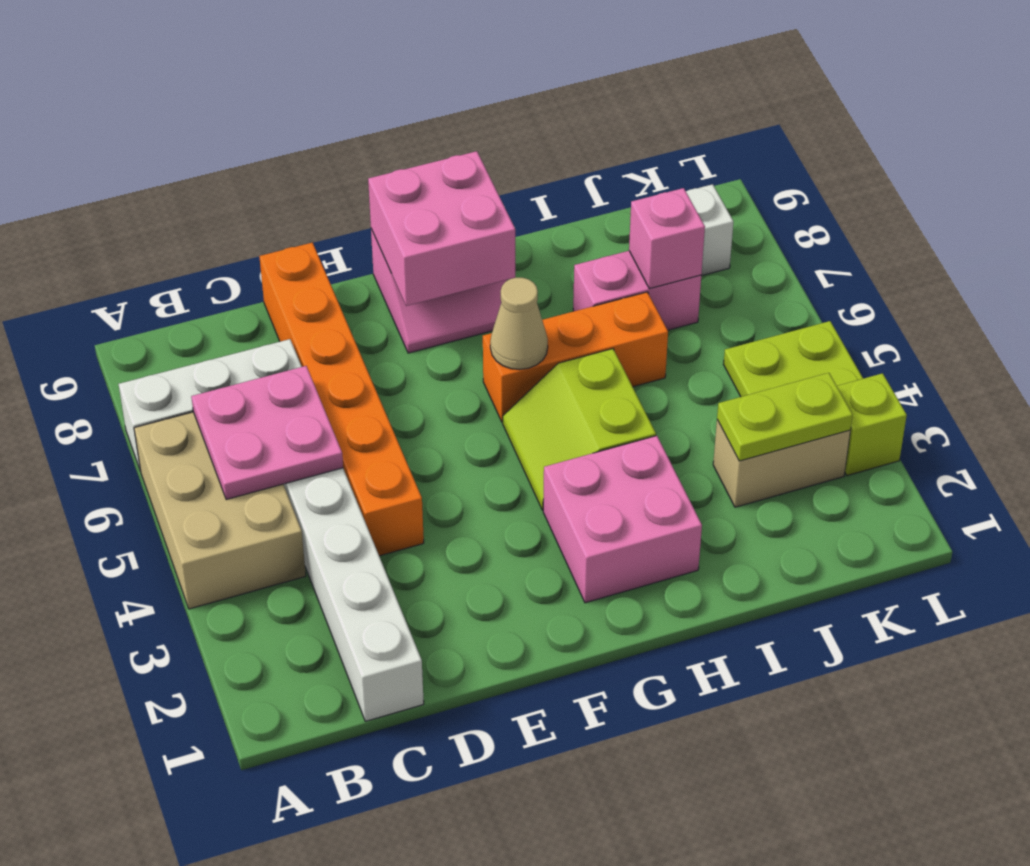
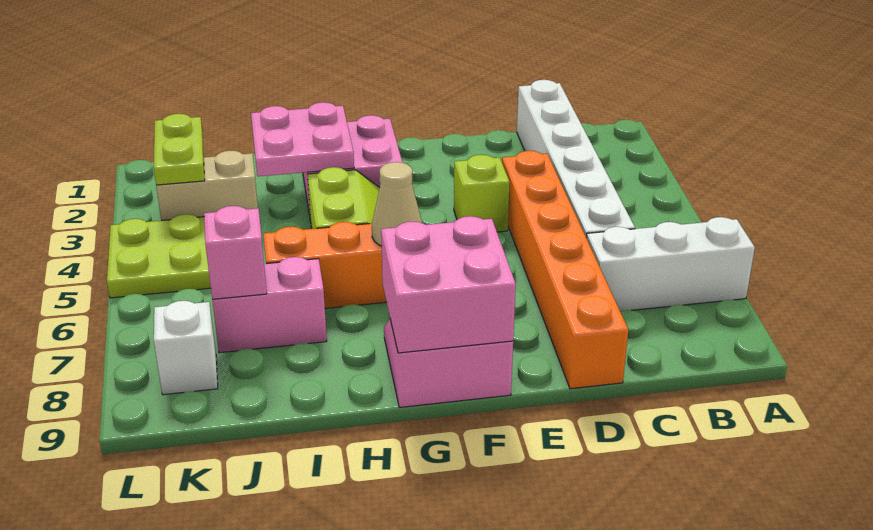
tan brick A4:B6 level 1 -> none
pink plate B5:C6 level 2 -> pink plate H2:I3 level 2
lime plate J3:K3 level 2 -> lime plate K2:K3 level 2
lime brick L3 level 1 -> lime brick E4 level 1

